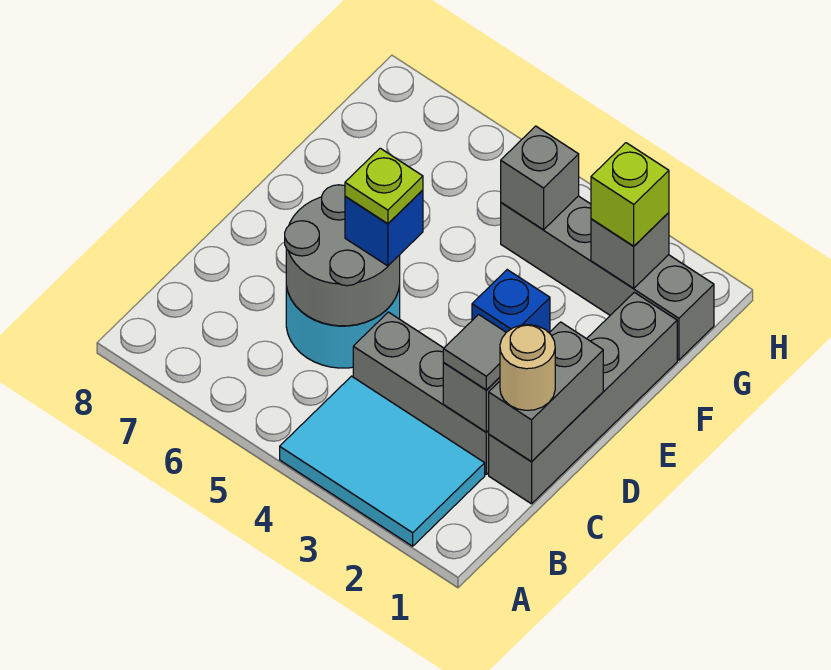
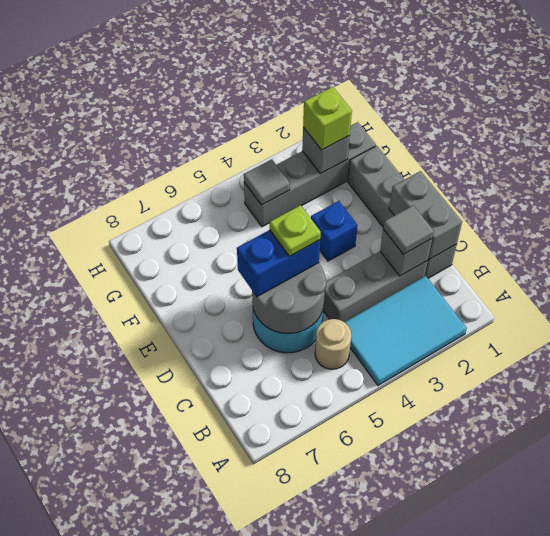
tan round brick C1 level 3 -> tan round brick B5 level 1
blue brick D5 level 3 -> blue brick D5:D6 level 3
grey brick G4 level 2 -> grey tile G4 level 2

